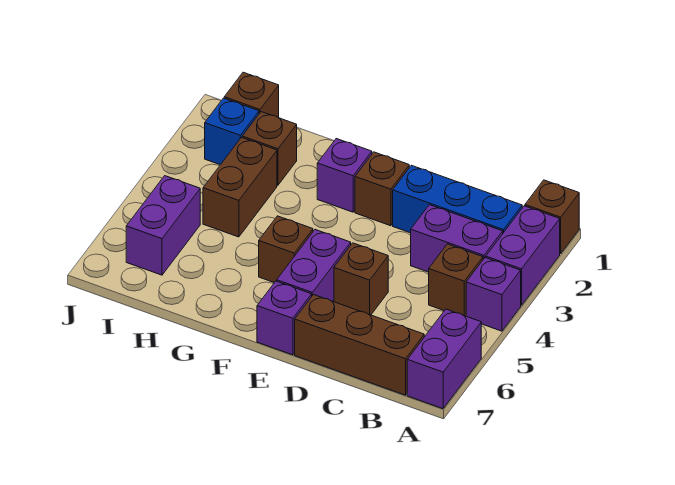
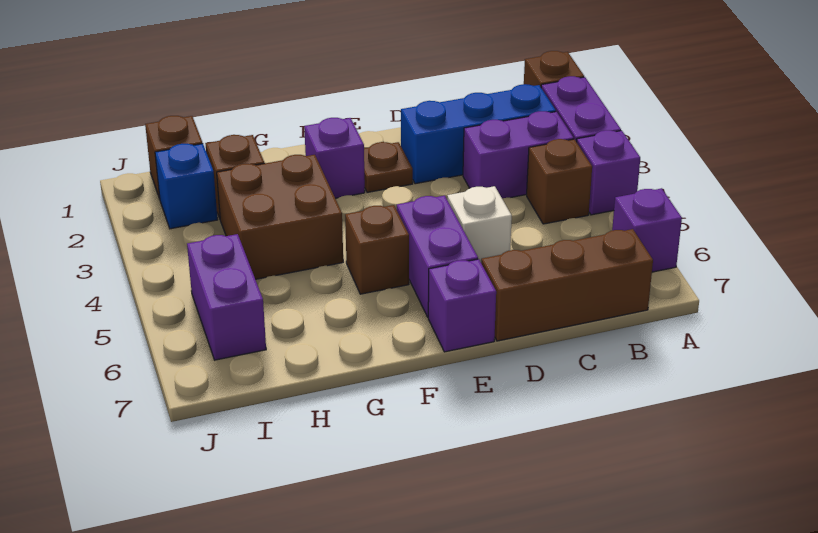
purple brick A6:A7 level 1 -> purple brick A6 level 1
brown brick D5 level 1 -> white brick D5 level 1
brown brick E2 level 1 -> brown plate E2 level 1
brown brick H3:H4 level 1 -> brown brick G3:H4 level 1

